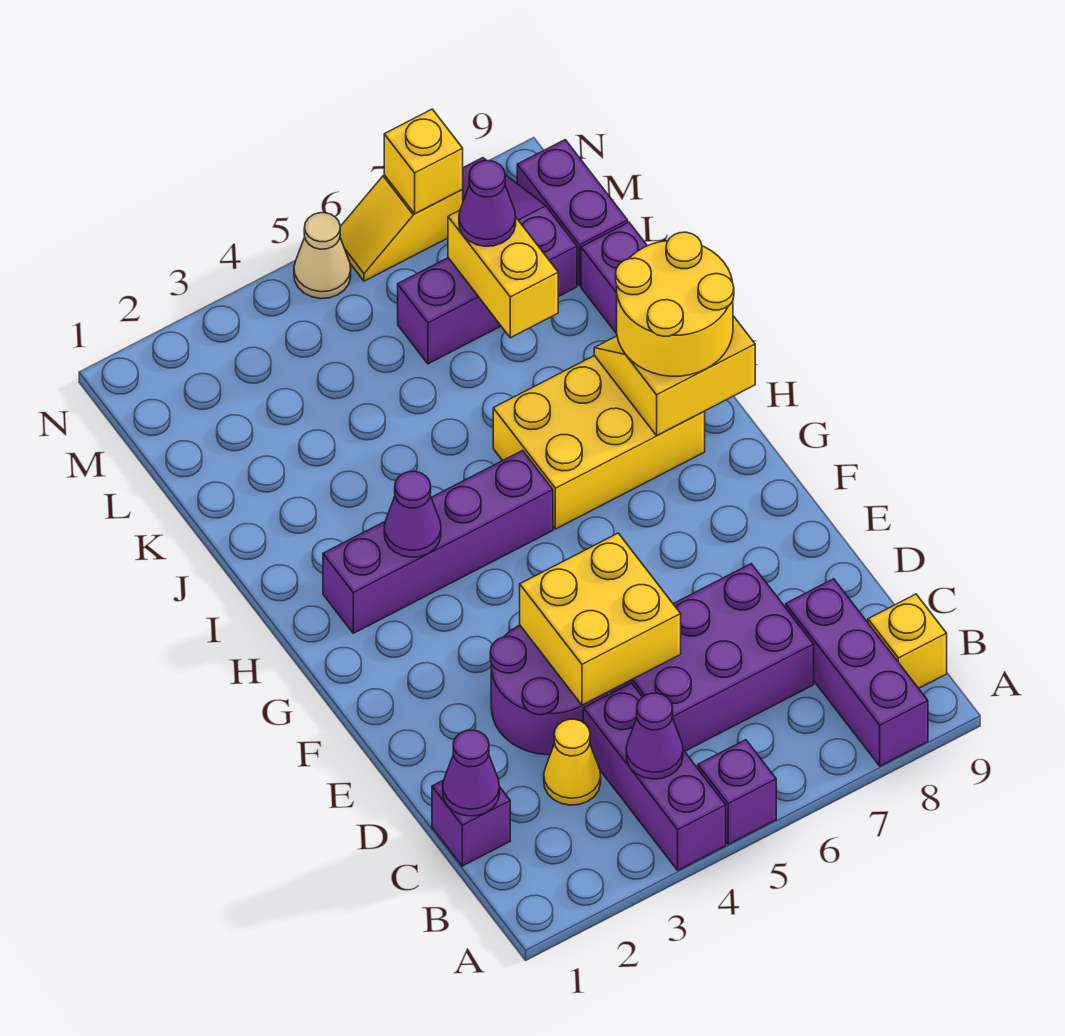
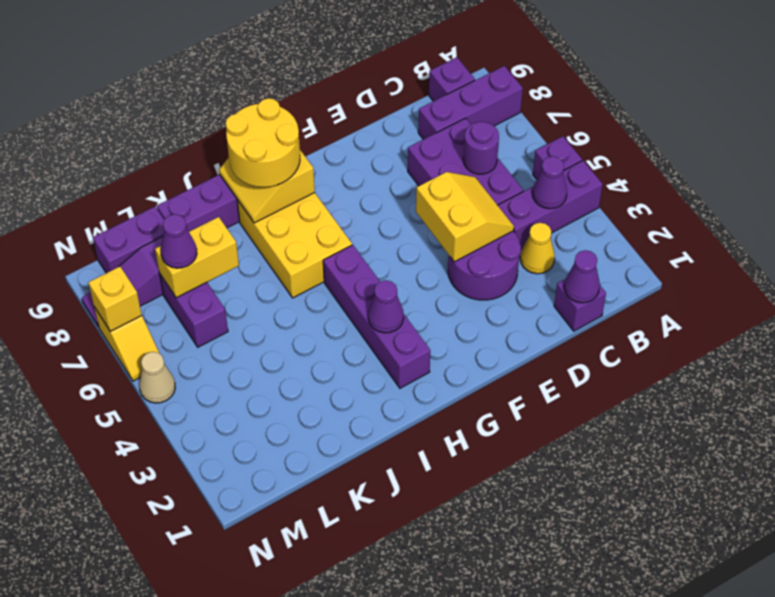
yellow brick B9 level 1 -> purple brick B9 level 1
none -> purple round brick C6 level 2
yellow brick D4:E5 level 2 -> yellow slope D4:E5 level 2 top E

